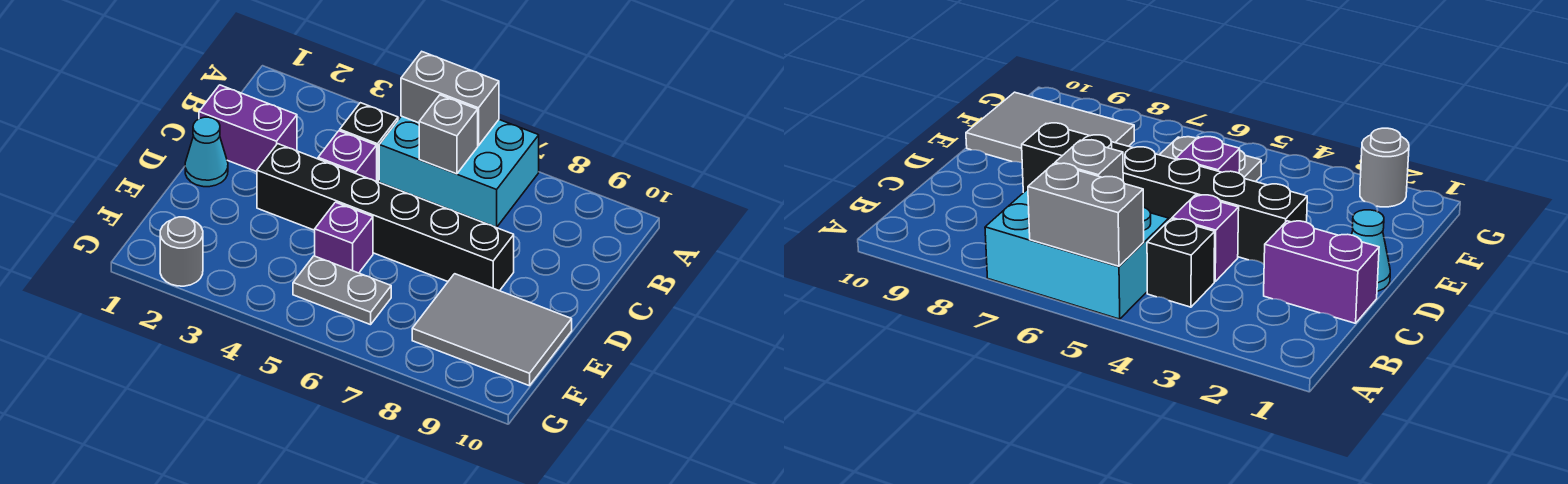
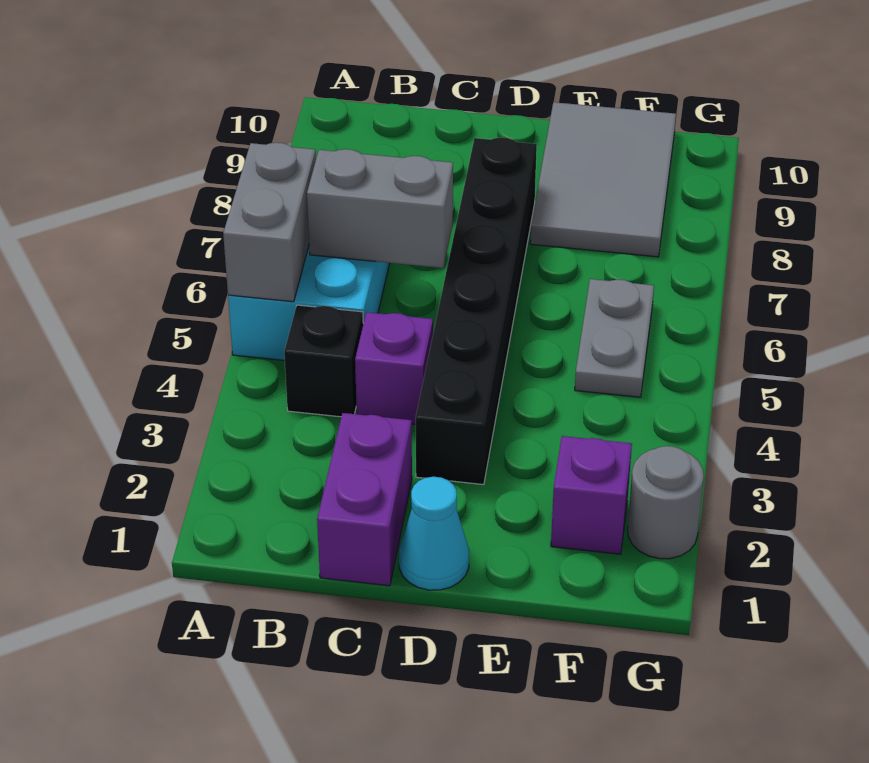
grey brick B6 level 2 -> grey brick B6:C6 level 2
purple brick E5 level 1 -> purple brick F2 level 1

